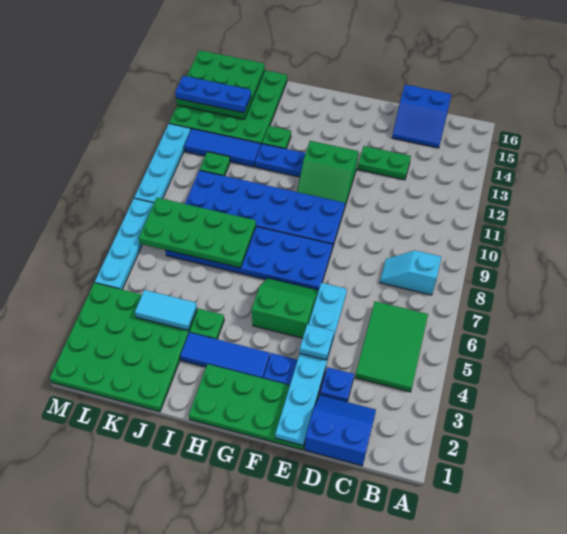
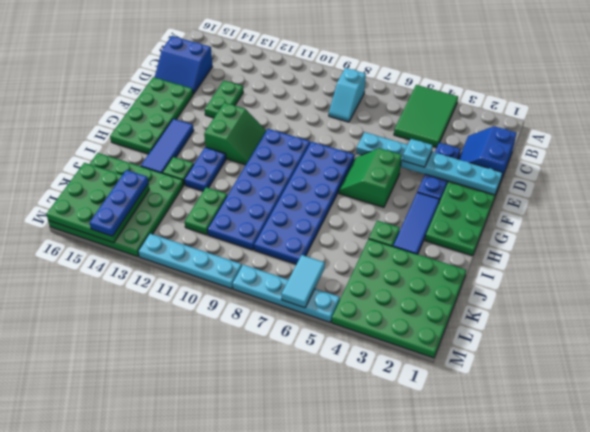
green tile B4:C6 level 1 -> green tile A4:C5 level 1
blue slope C15:D16 level 1 top 16 -> blue slope C15:D16 level 1 top C
green plate I7:L8 level 2 -> green plate E15:H16 level 1
cyan tile J4:K4 level 2 -> cyan tile L6:M6 level 2
blue tile J12:L12 level 1 -> blue tile G14:I14 level 1
green plate K11 level 1 -> green plate J11:K11 level 1

